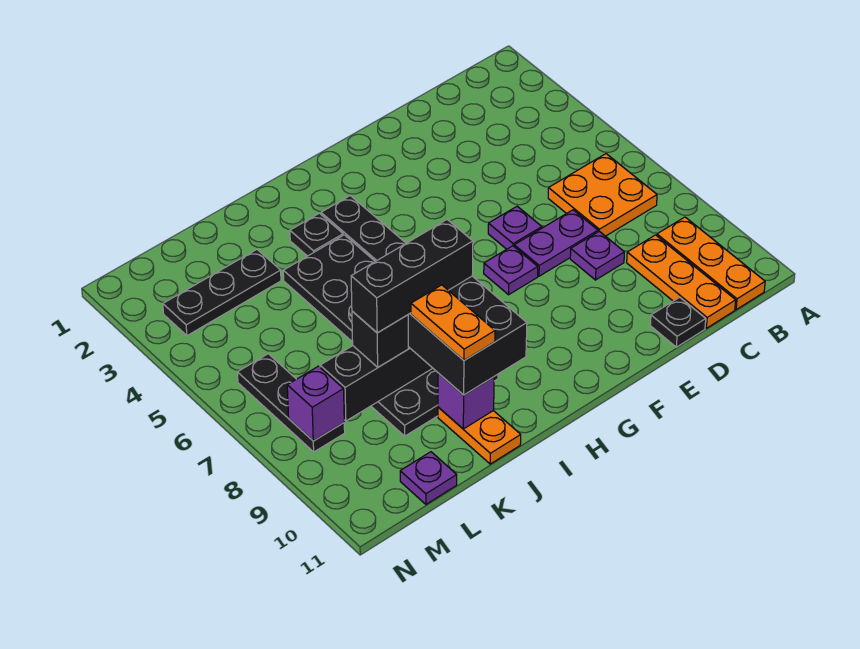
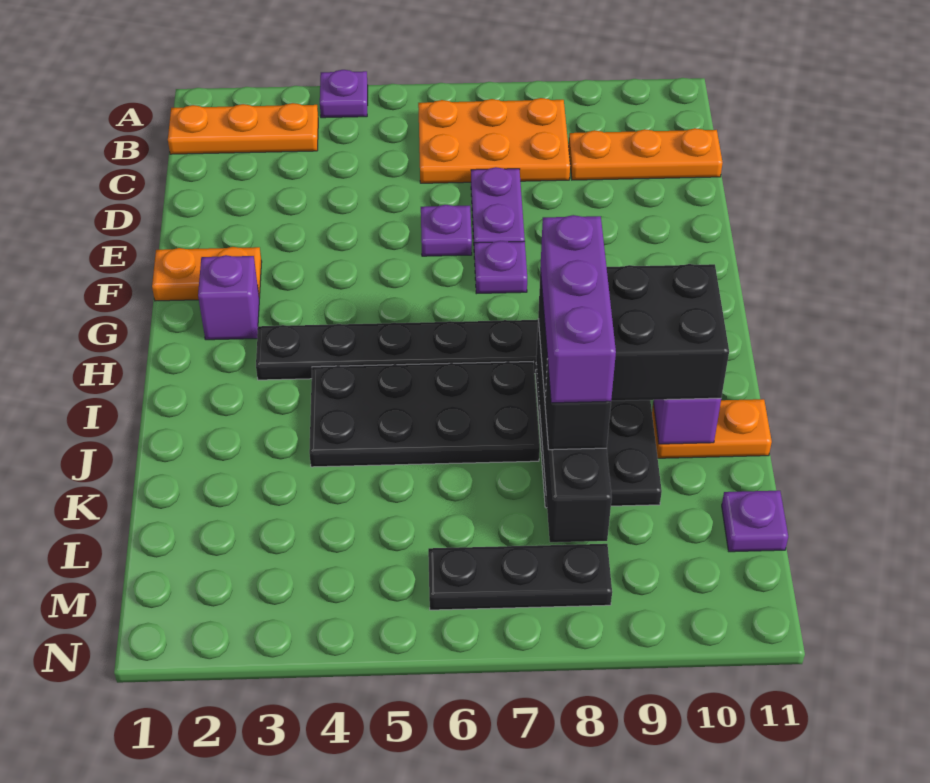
orange plate B6:C7 level 1 -> orange plate B6:C8 level 1
orange plate B9:B11 level 1 -> orange plate B1:B3 level 1
purple plate D8 level 1 -> purple plate A4 level 1
black plate D11 level 1 -> none
black plate I3 level 1 -> none
black brick I8:K8 level 4 -> purple brick I8:K8 level 4
orange plate J9:J10 level 4 -> orange plate F1:F2 level 1
black plate K3:M3 level 1 -> none
purple brick M8 level 2 -> purple brick G2 level 1

